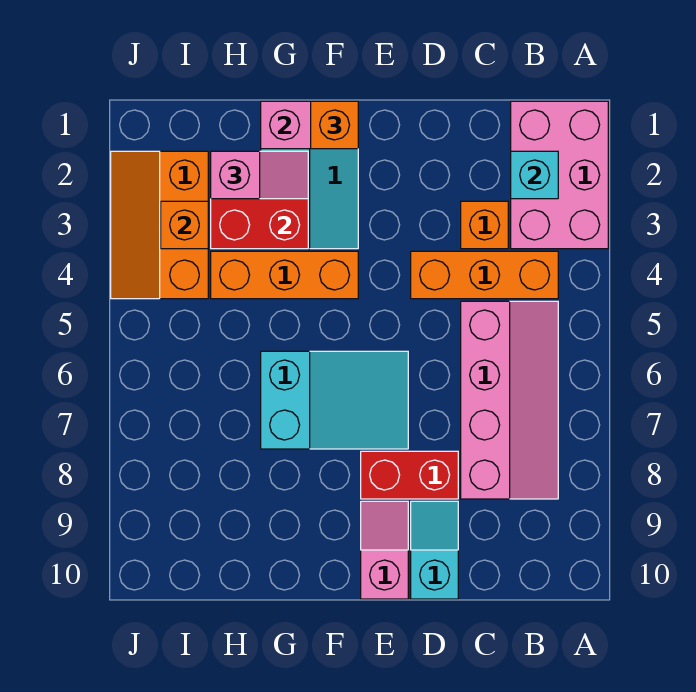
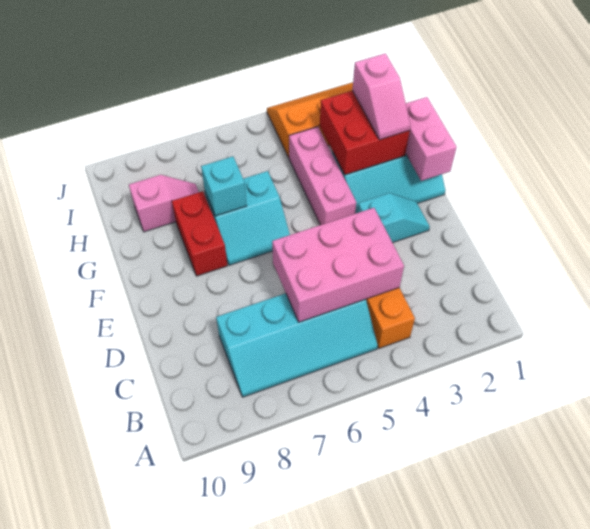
pink brick A1:B3 level 1 -> pink brick C4:D6 level 2
cyan brick B2 level 2 -> cyan brick G7 level 2
pink slope B5:C8 level 1 top C -> cyan slope B5:C8 level 1 top C
orange brick C3 level 1 -> none
red brick D8:E8 level 1 -> red brick F8:G8 level 1
cyan slope D9:D10 level 1 top 10 -> cyan slope E2:E3 level 1 top 3
cyan slope E6:G7 level 1 top G -> cyan slope F6:G7 level 1 top G
pink slope E9:E10 level 1 top 10 -> pink slope H8:H9 level 1 top 9
orange brick F1 level 3 -> none
orange brick F4:H4 level 1 -> pink brick F4:H4 level 1
orange brick I3 level 2 -> none

